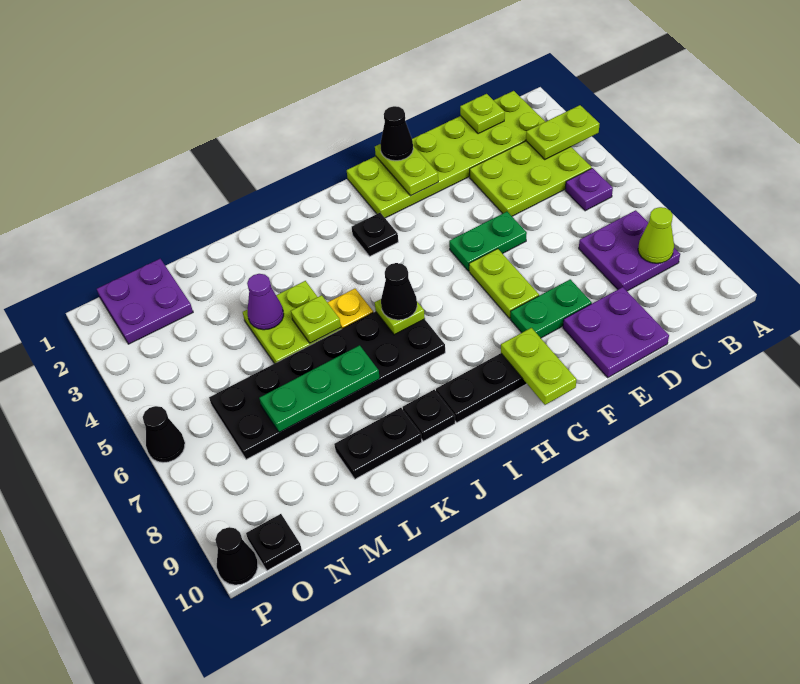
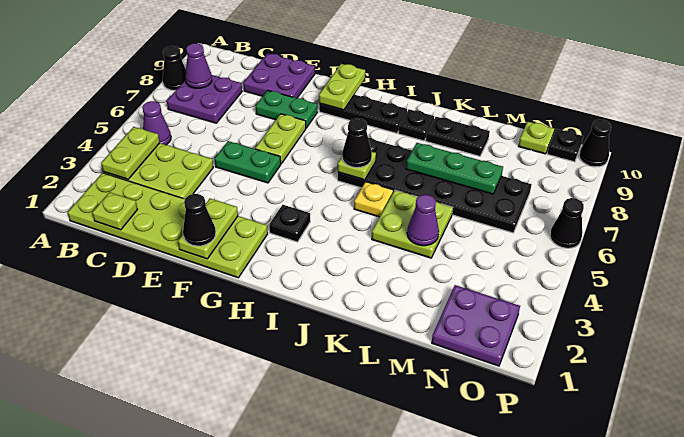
lime plate A3:B3 level 2 -> lime plate B3:B4 level 2
none -> black cone A8 level 1
purple plate B5 level 1 -> purple cone B5 level 1
lime cone B8 level 2 -> purple cone B8 level 2
lime plate K5 level 2 -> lime plate N10 level 1

